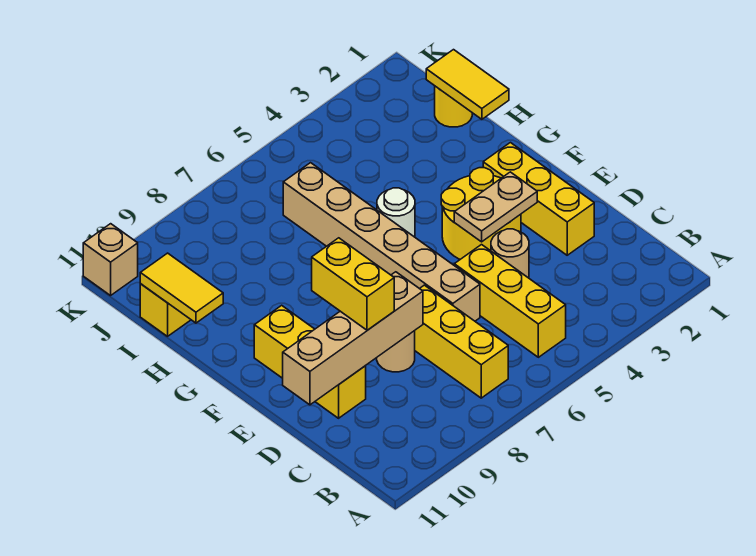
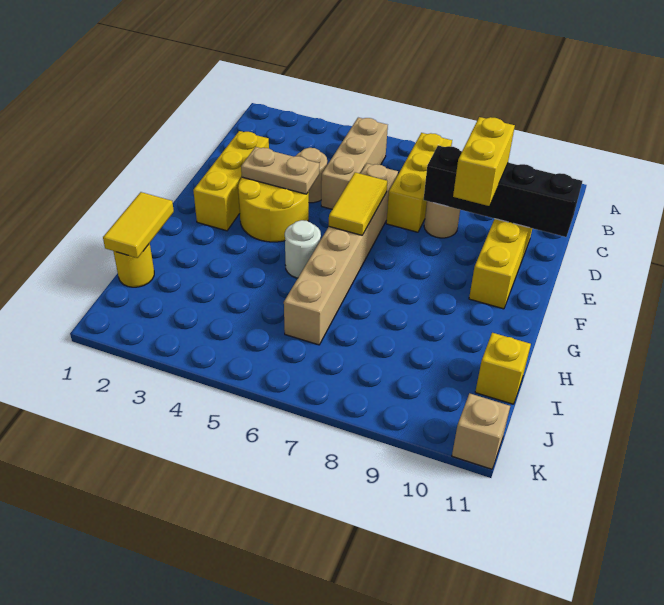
yellow brick B5:D5 level 1 -> tan brick B5:D5 level 1
tan brick D8:D11 level 2 -> black brick D8:D11 level 2
yellow tile H11:I11 level 2 -> yellow tile E6:F6 level 2

